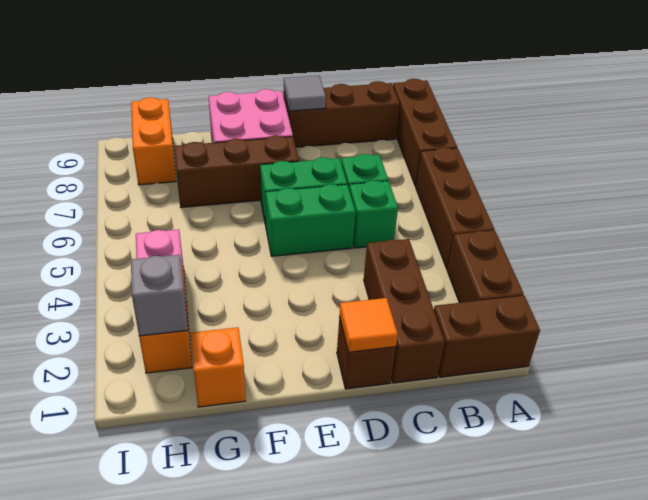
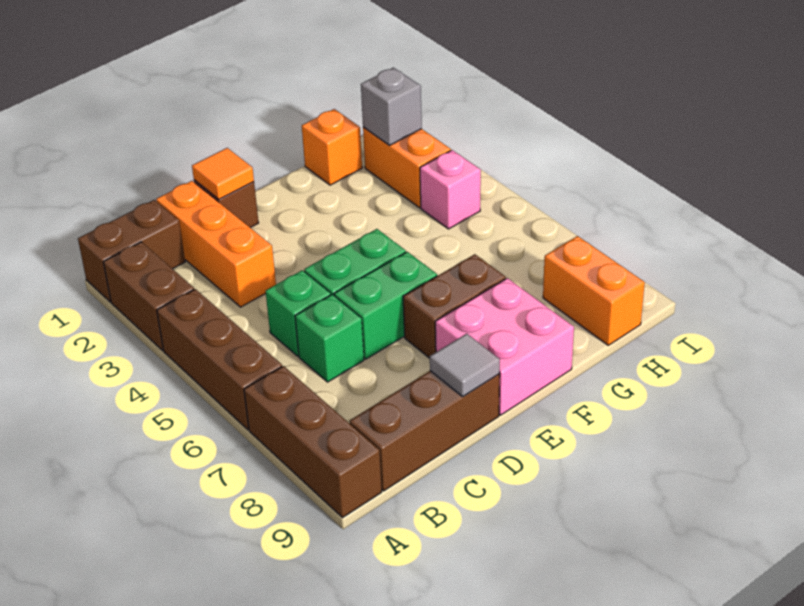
brown brick C1:C3 level 1 -> orange brick C1:C3 level 1
brown brick E7:G7 level 1 -> brown brick E7:F7 level 1

